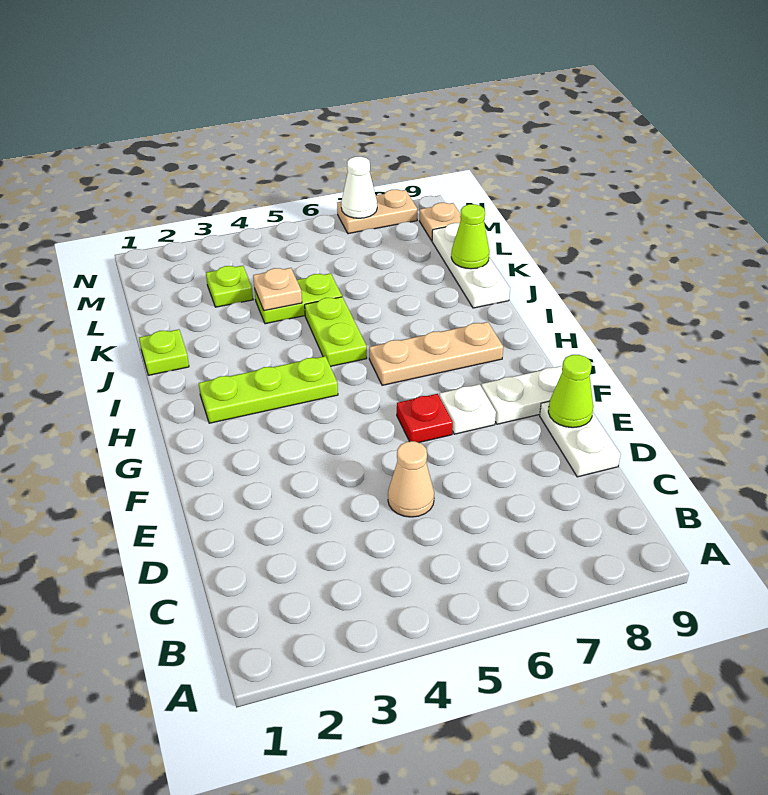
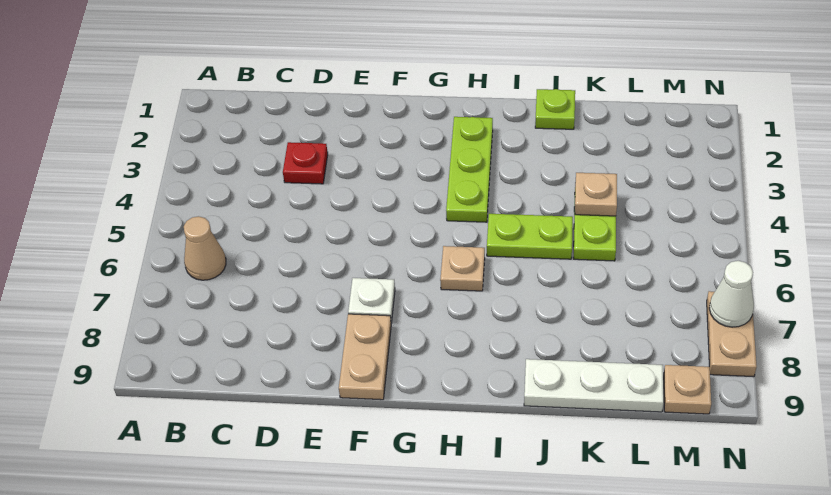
tan cone D5 level 1 -> tan cone B6 level 1
white plate D9:E9 level 1 -> none
lime cone E9 level 2 -> none
red plate F6 level 1 -> red plate D3 level 1
white plate F8:F9 level 1 -> tan plate F8:F9 level 1
tan plate H6:H8 level 1 -> tan plate H6 level 1
lime cone K9 level 2 -> none
lime plate L3 level 1 -> none

